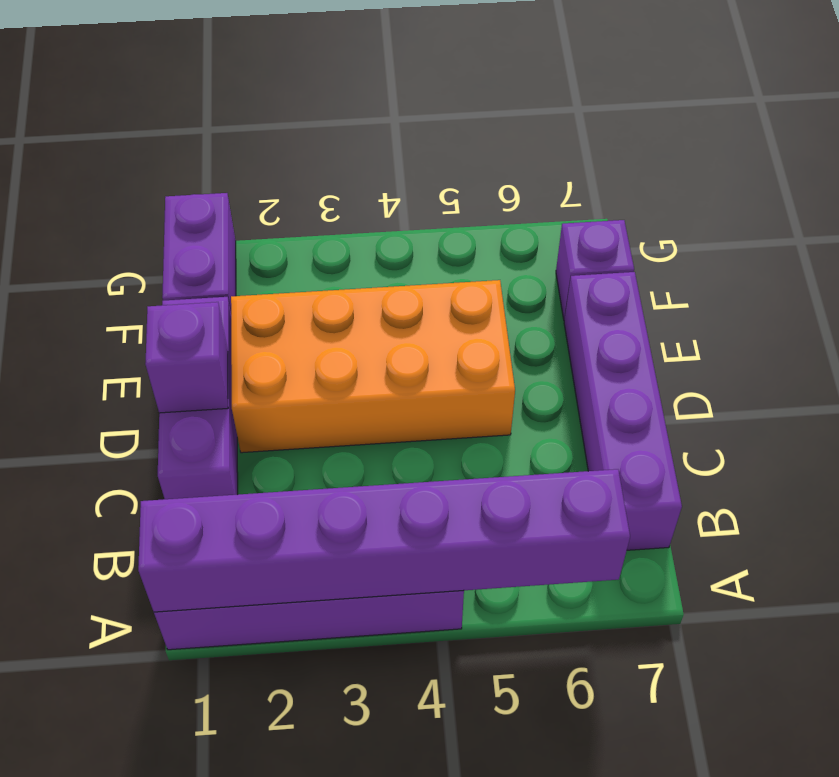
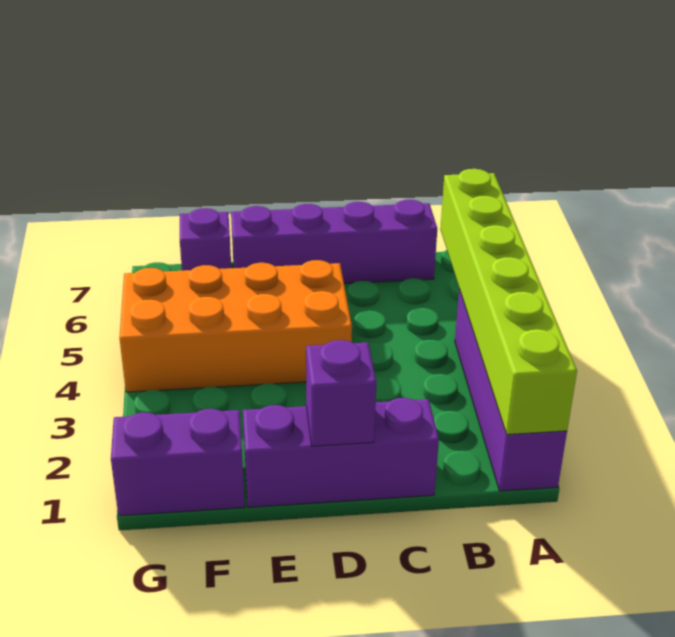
purple brick A1:A6 level 2 -> lime brick A1:A6 level 2
orange brick D2:E5 level 1 -> orange brick D4:G5 level 1

